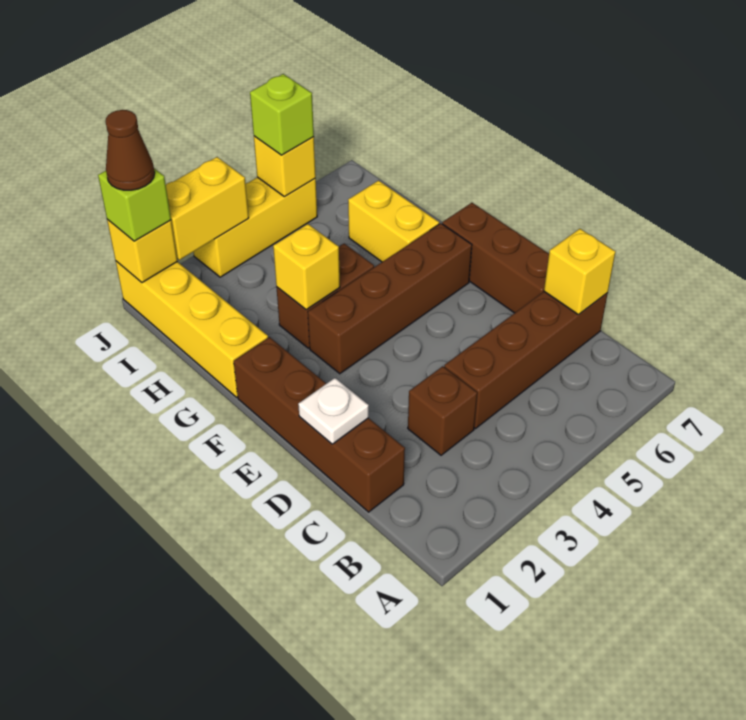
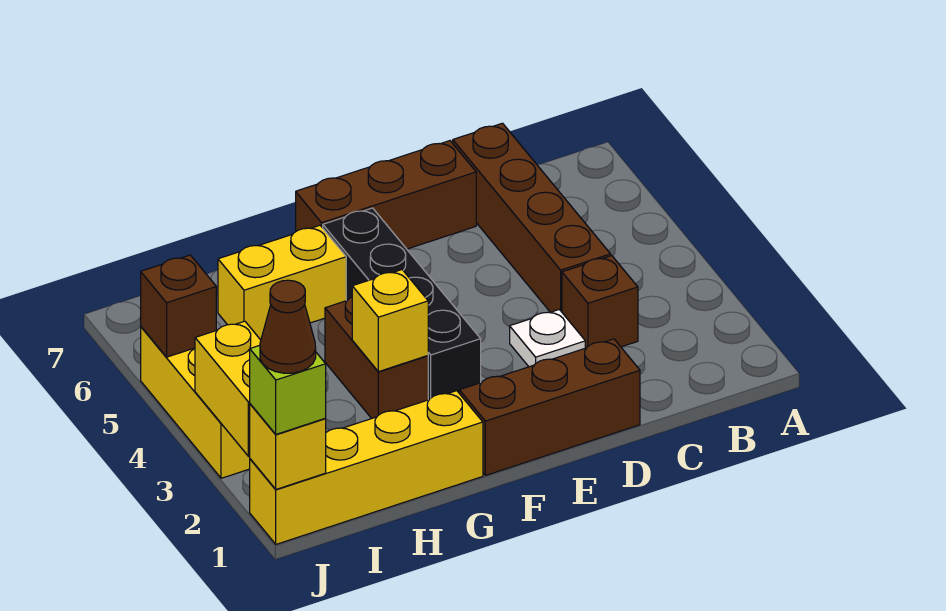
brown brick C1:F1 level 1 -> brown brick D1:F1 level 1
yellow brick C7 level 2 -> none
white plate D1 level 2 -> white plate D3 level 1
brown brick F3:F6 level 1 -> black brick F3:F6 level 1
yellow brick J5 level 2 -> brown brick J5 level 2
lime brick J5 level 3 -> none

